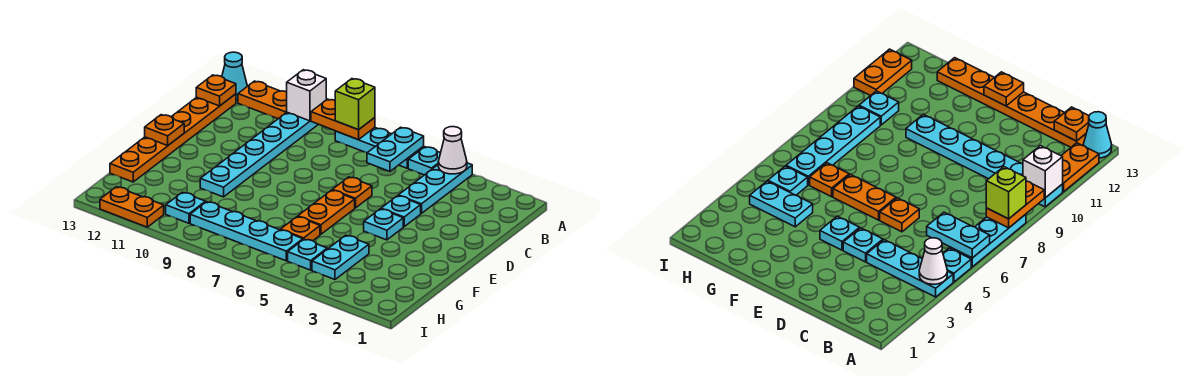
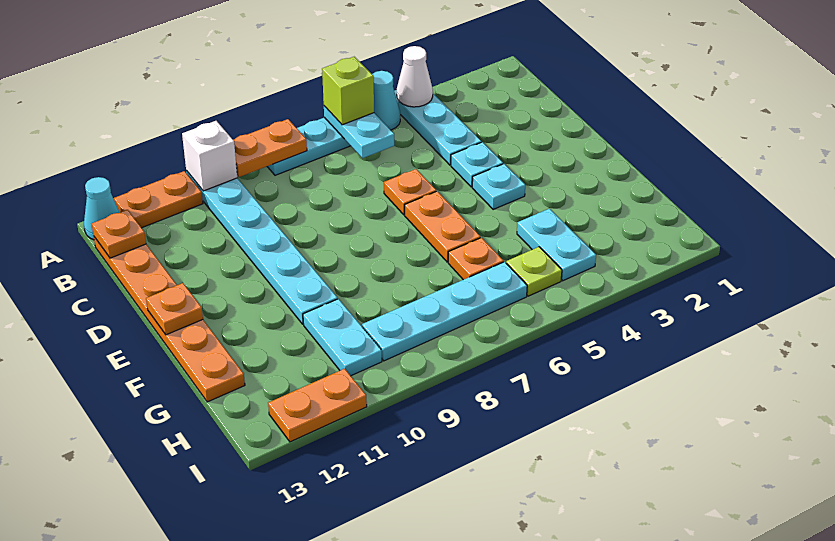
cyan plate A5 level 1 -> cyan cone A5 level 1
lime brick A8 level 3 -> lime brick A6 level 3
cyan plate H5 level 1 -> lime plate H5 level 1
cyan plate H10 level 1 -> cyan plate G10:H10 level 1

